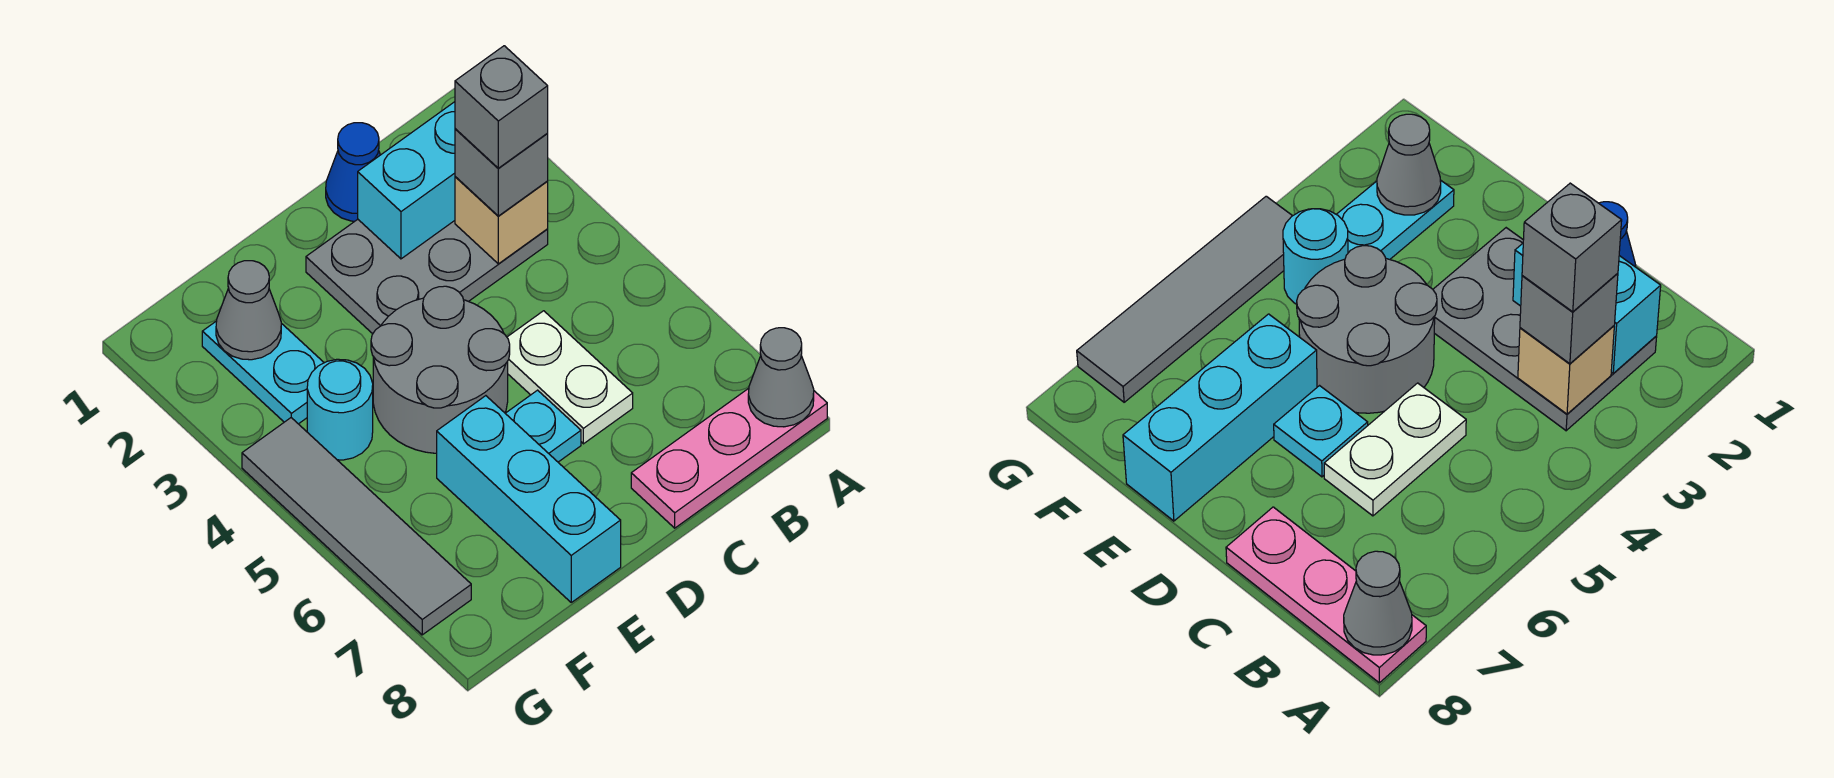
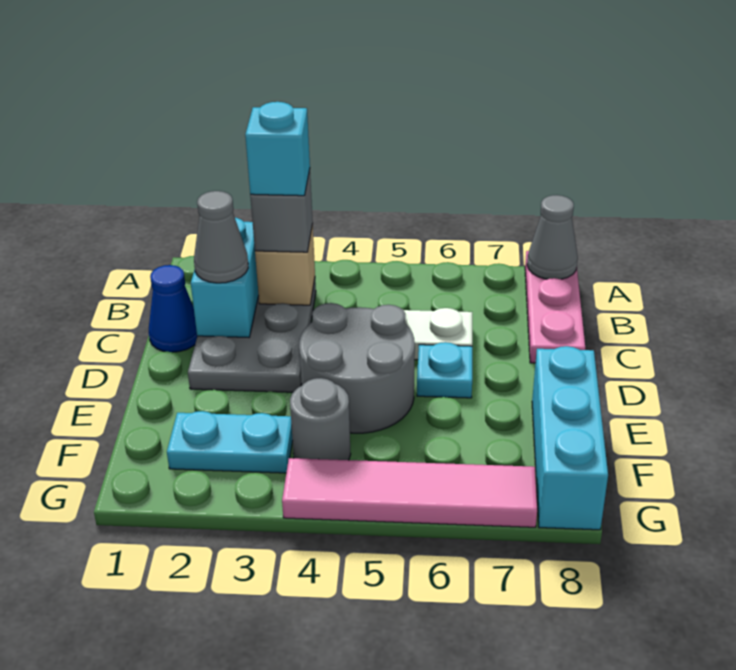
grey brick B3 level 4 -> cyan brick B3 level 4
cyan brick E6:E8 level 1 -> cyan brick E8:G8 level 1
grey cone F2 level 2 -> grey cone C2 level 3
cyan round brick F4 level 1 -> grey round brick F4 level 1
grey tile G4:G7 level 1 -> pink tile G4:G7 level 1

